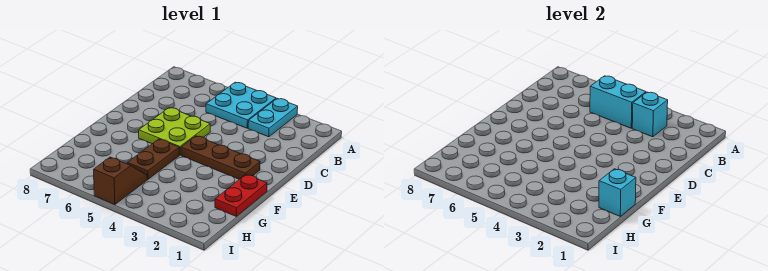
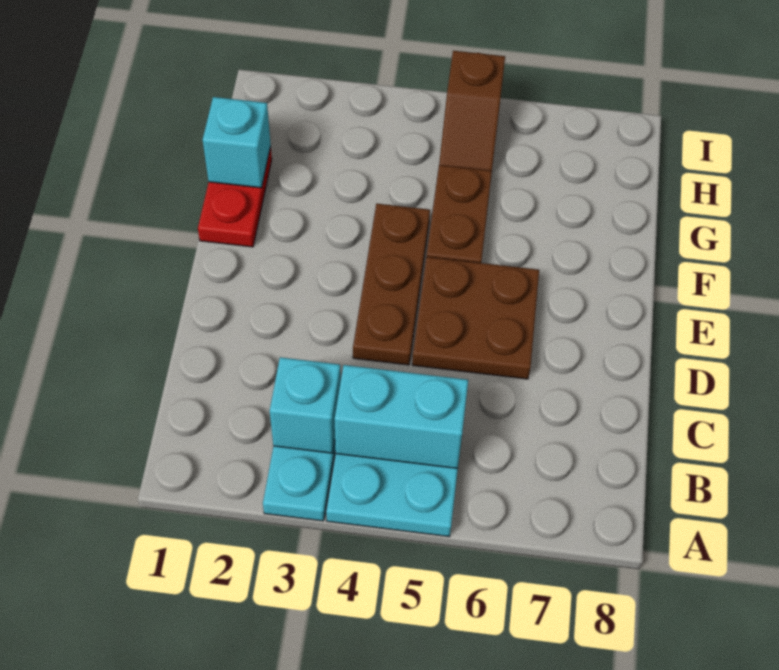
lime plate D5:E6 level 1 -> brown plate D5:E6 level 1
brown plate E2:E4 level 1 -> brown plate D4:F4 level 1

